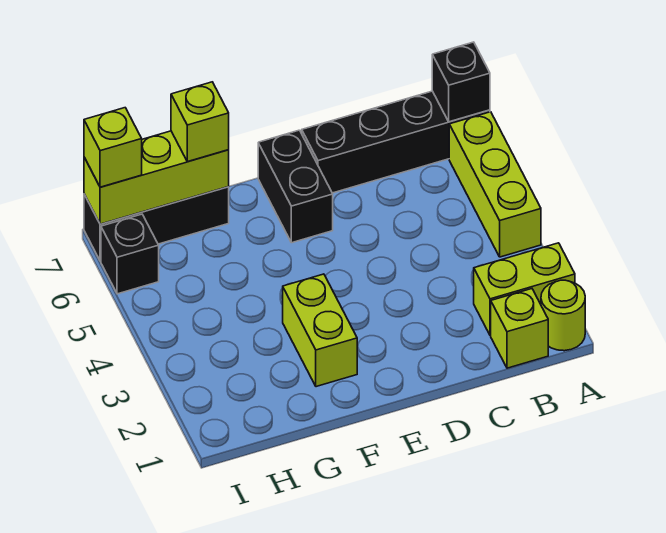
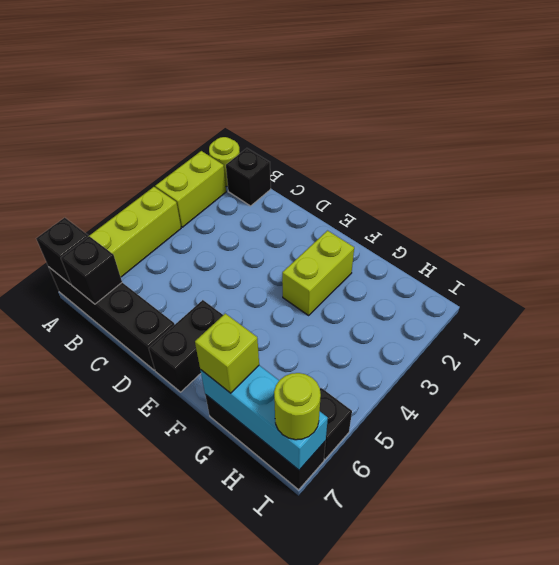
lime brick A2:B2 level 1 -> lime brick A2:A3 level 1
lime brick B1 level 1 -> black brick B1 level 1
none -> black brick B7 level 2
lime brick G7:I7 level 2 -> cyan brick G7:I7 level 2
lime brick I7 level 3 -> lime round brick I7 level 3

